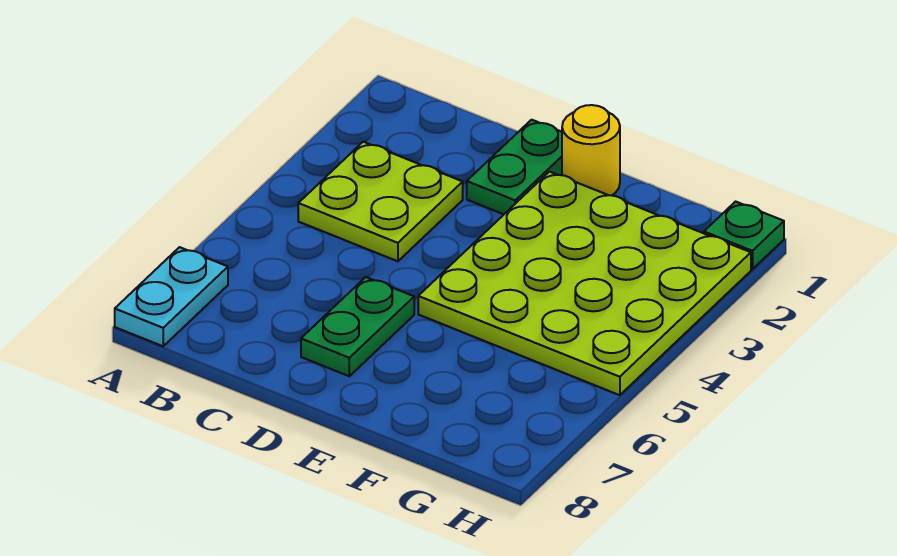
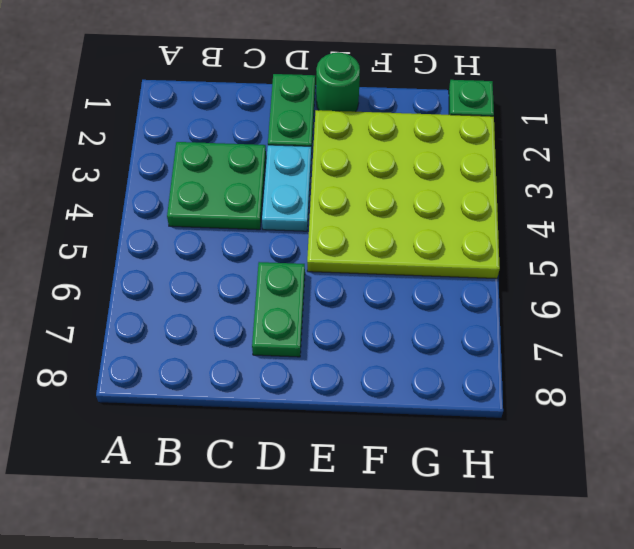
cyan plate A7:A8 level 1 -> cyan plate D3:D4 level 1
lime plate B3:C4 level 1 -> green plate B3:C4 level 1
yellow round brick E1 level 1 -> green round brick E1 level 1

